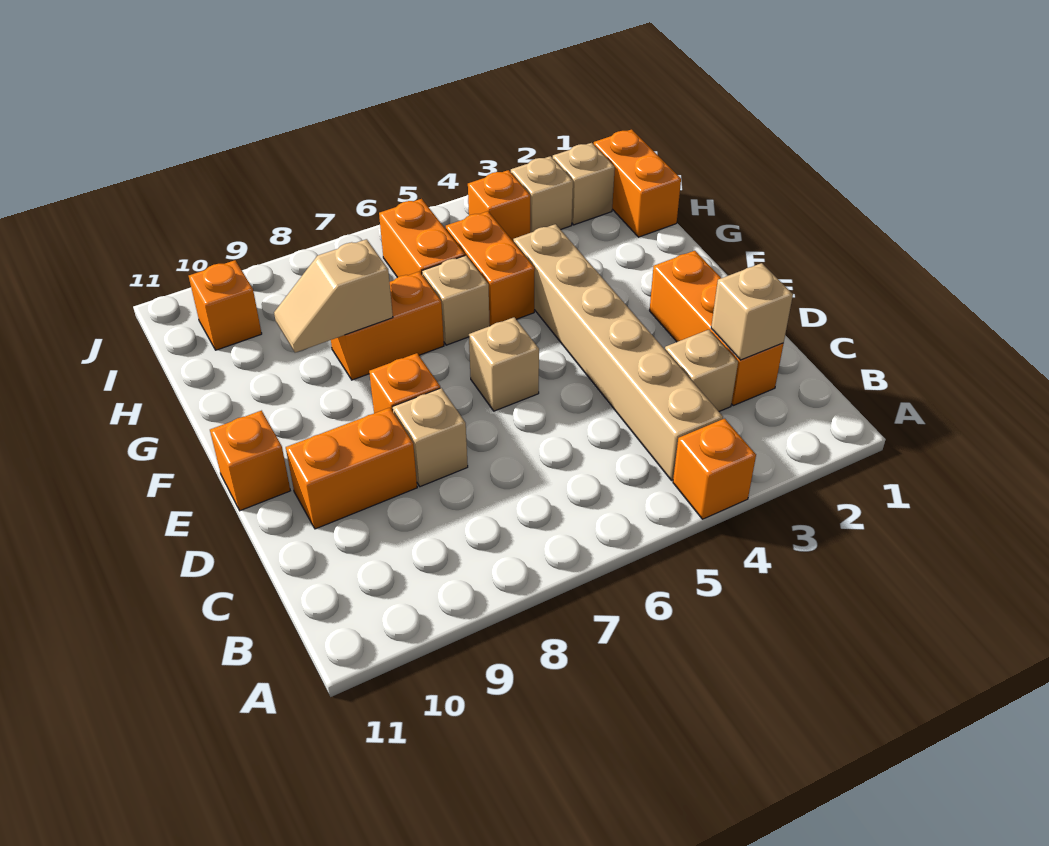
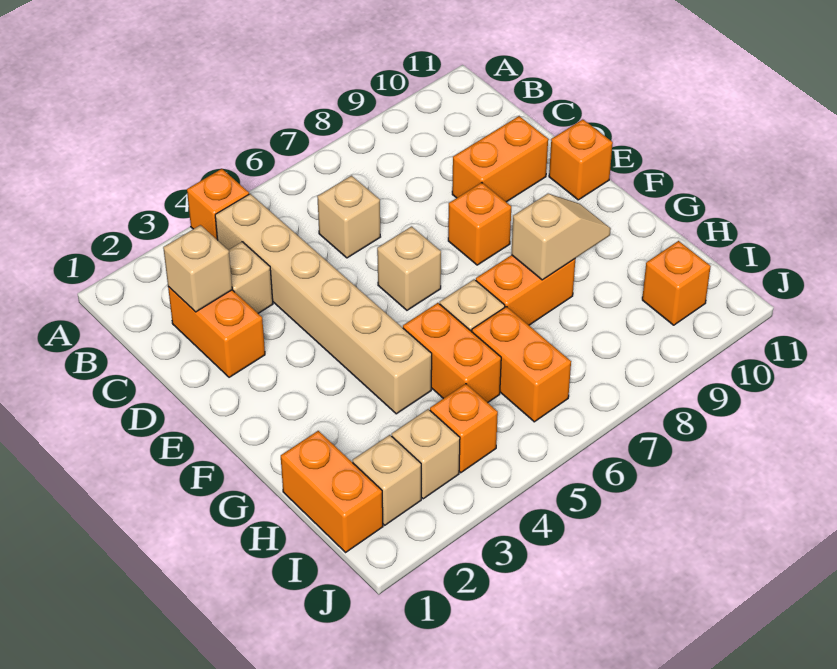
orange brick C2:E2 level 1 -> orange brick C2:D2 level 1
tan brick D8 level 1 -> tan brick C6 level 1

